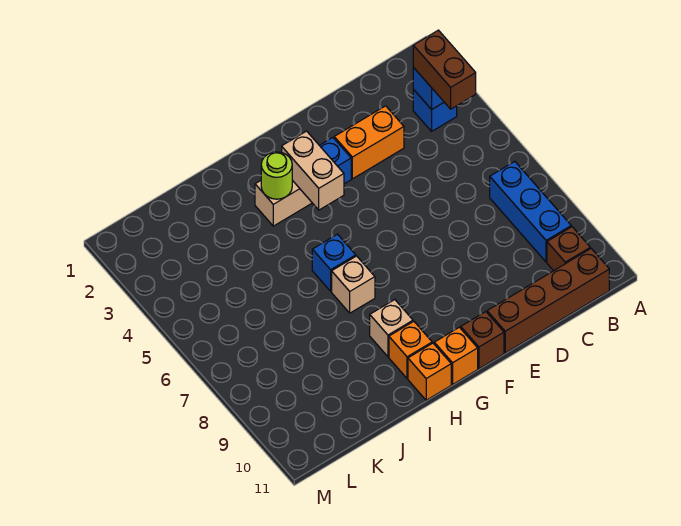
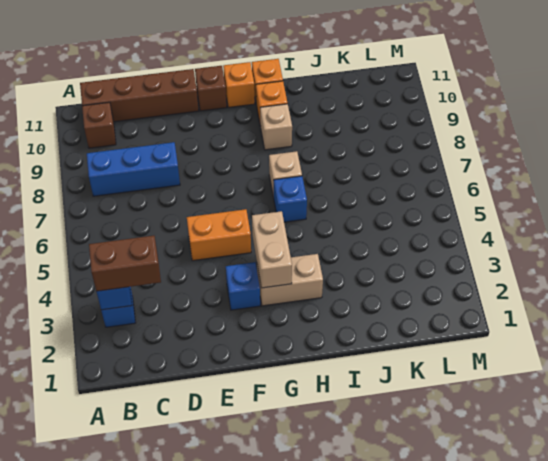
brown brick B3:B4 level 3 -> brown brick B3:C3 level 3
blue brick B7:B9 level 1 -> blue brick B8:D8 level 1
orange brick D3:E3 level 1 -> orange brick E5:F5 level 1
lime round brick H3 level 2 -> none

